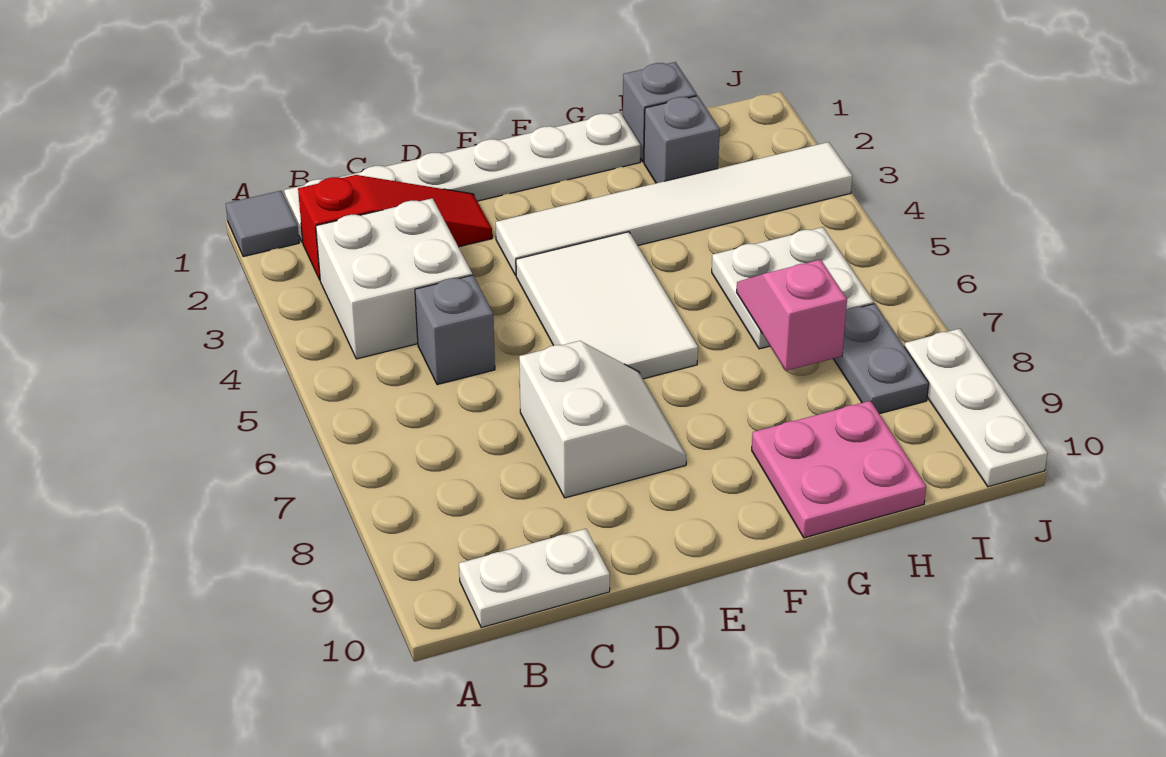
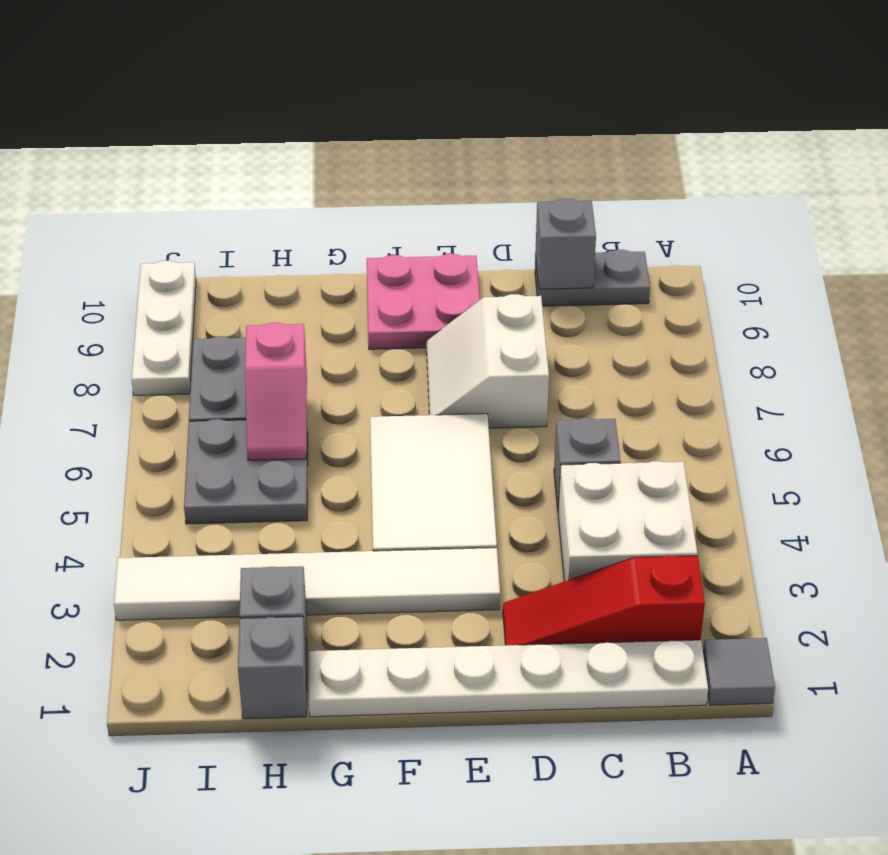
white plate B10:C10 level 1 -> grey plate B10:C10 level 1
none -> grey brick C10 level 2
pink plate G9:H10 level 1 -> pink plate E9:F10 level 1
white plate H5:I6 level 1 -> grey plate H5:I6 level 1

